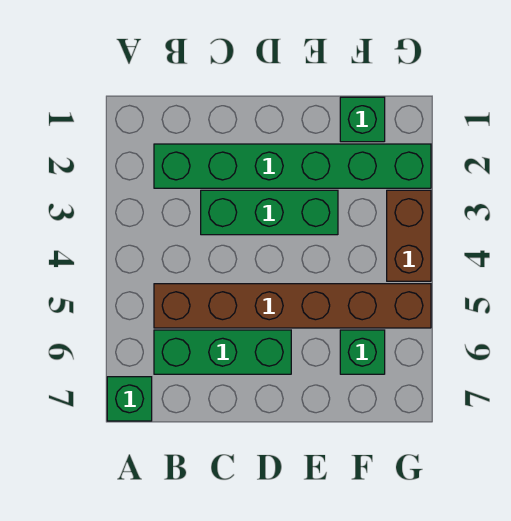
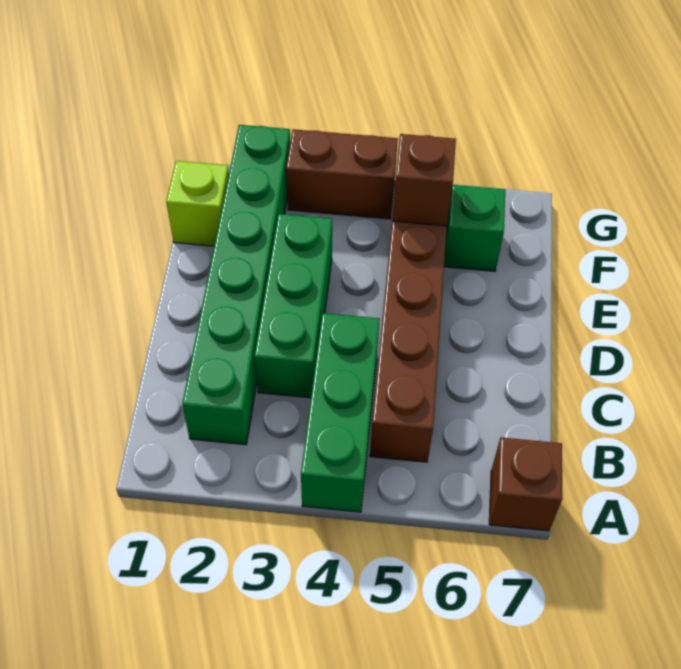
green brick A7 level 1 -> brown brick A7 level 1
green brick B6:D6 level 1 -> green brick A4:C4 level 1
green brick F1 level 1 -> lime brick F1 level 1
none -> brown brick F5 level 2

